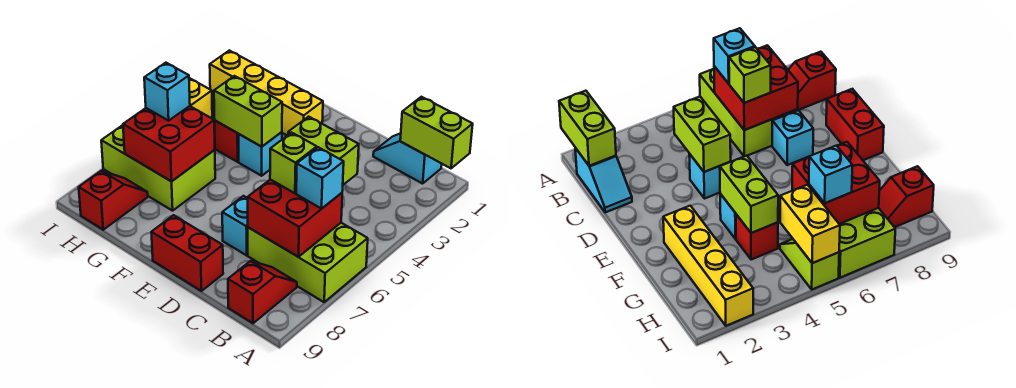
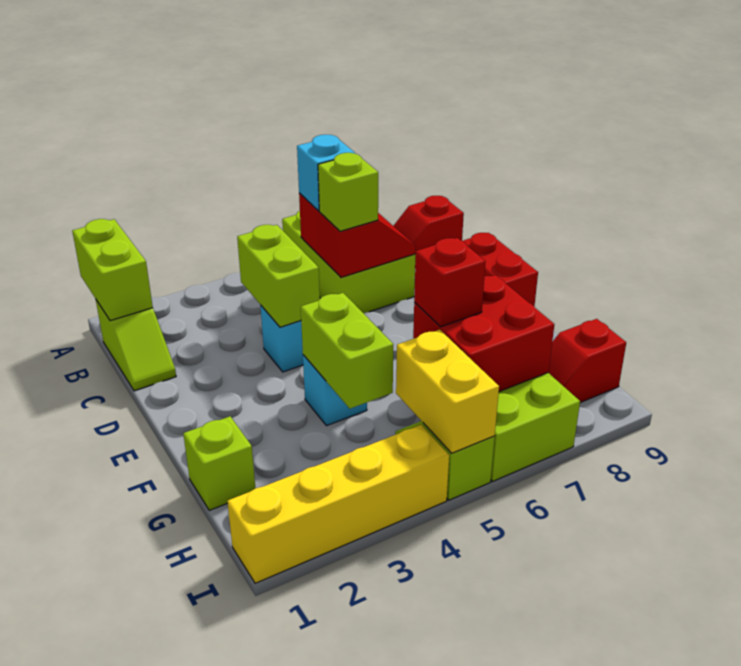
cyan slope B1:C1 level 1 top B -> lime slope B1:C1 level 1 top B
red brick B6:C7 level 2 -> red slope B6:C7 level 2 top 6
cyan brick D7 level 1 -> none
yellow brick F2:I2 level 1 -> yellow brick I1:I4 level 1
none -> lime brick G1 level 1
red brick G4 level 1 -> red brick G6 level 3
cyan brick H6 level 3 -> none

